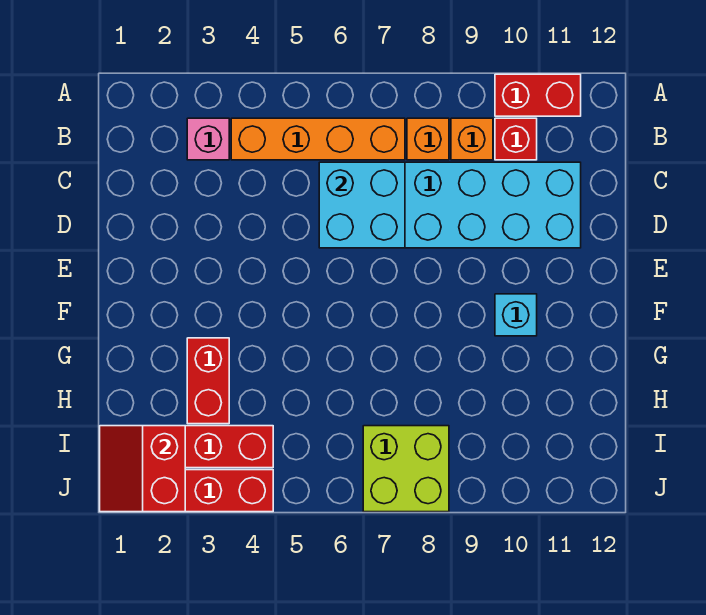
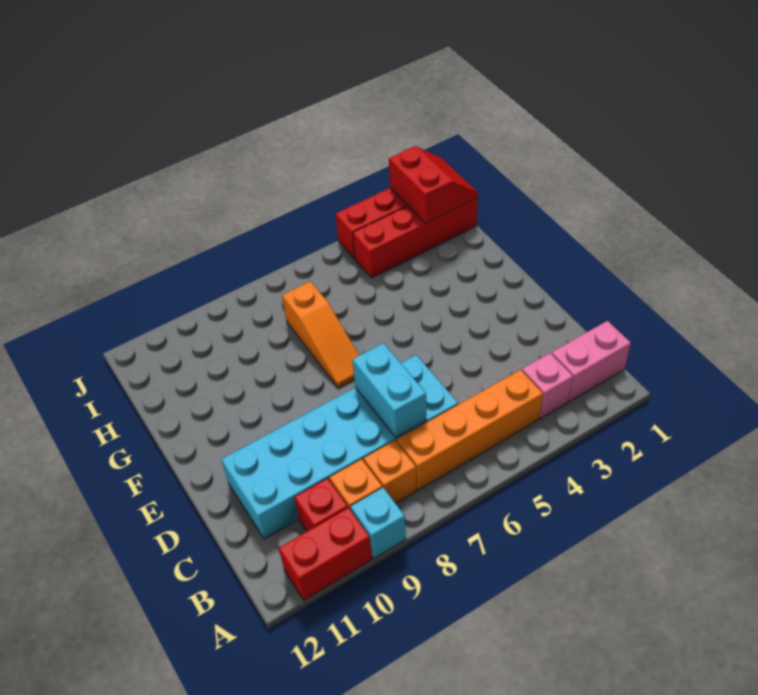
none -> pink brick B1:B2 level 1
cyan brick C6:D7 level 2 -> cyan brick C7:D7 level 2
none -> orange slope F7:H7 level 1 top H
cyan brick F10 level 1 -> cyan brick A9 level 1
red brick G3:H3 level 1 -> none
lime brick I7:J8 level 1 -> none

